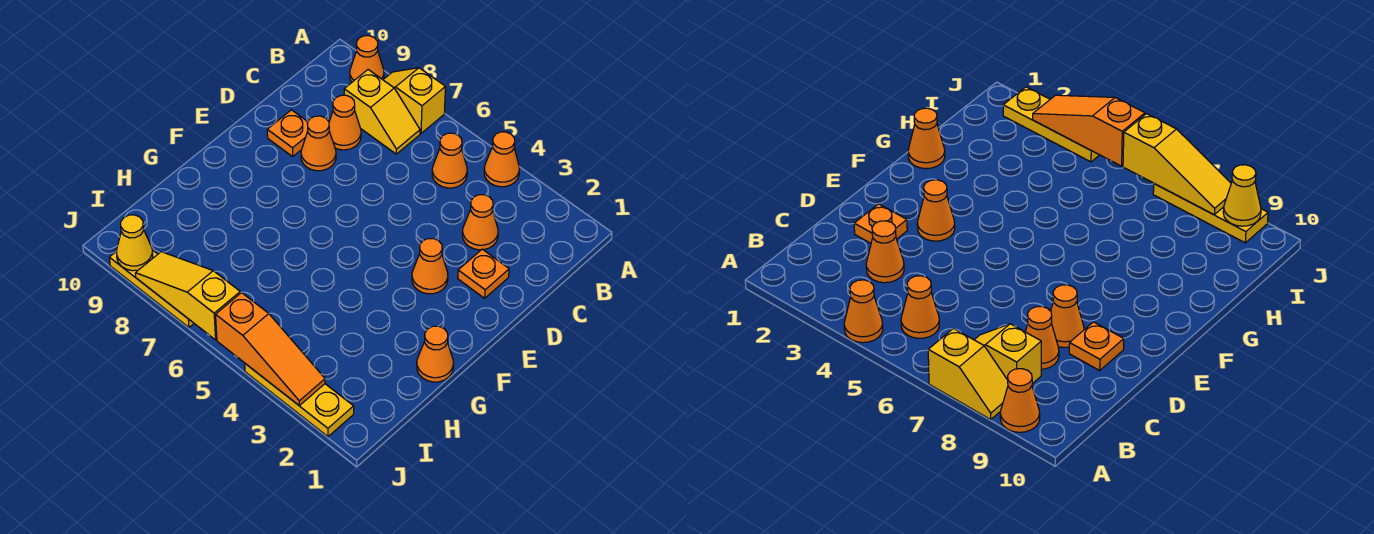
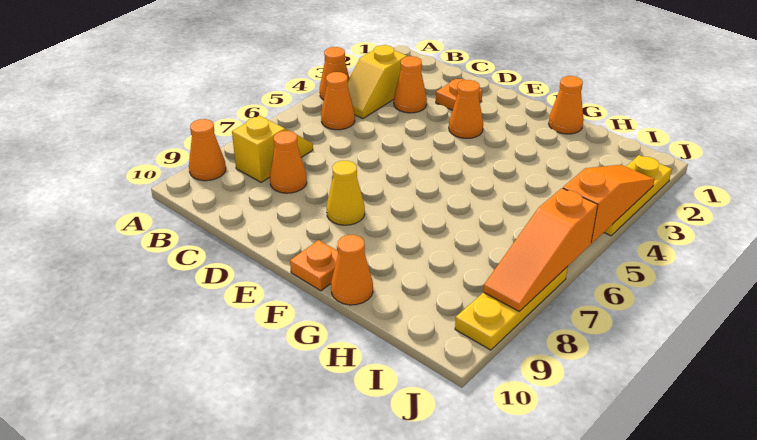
yellow slope A7:A8 level 1 top 7 -> yellow slope B3:B4 level 1 top 3
orange cone D8 level 1 -> orange cone G10 level 1
orange plate D9 level 1 -> orange plate F10 level 1
yellow slope J6:J8 level 2 top 6 -> orange slope J6:J8 level 2 top 6
yellow cone J9 level 2 -> yellow cone E8 level 1

